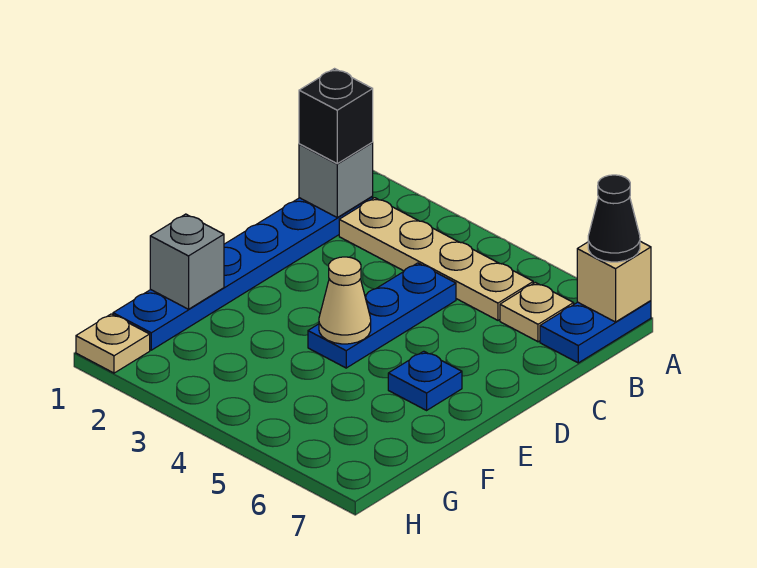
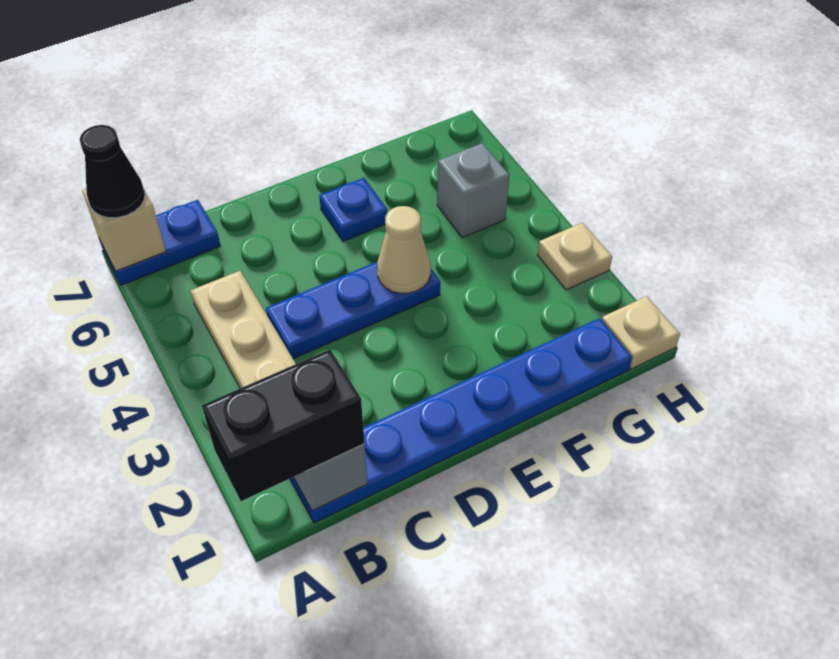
black brick B1 level 3 -> black brick A1:B1 level 3
tan plate B6 level 1 -> tan plate H3 level 1
grey brick F1 level 2 -> grey brick G5 level 1

